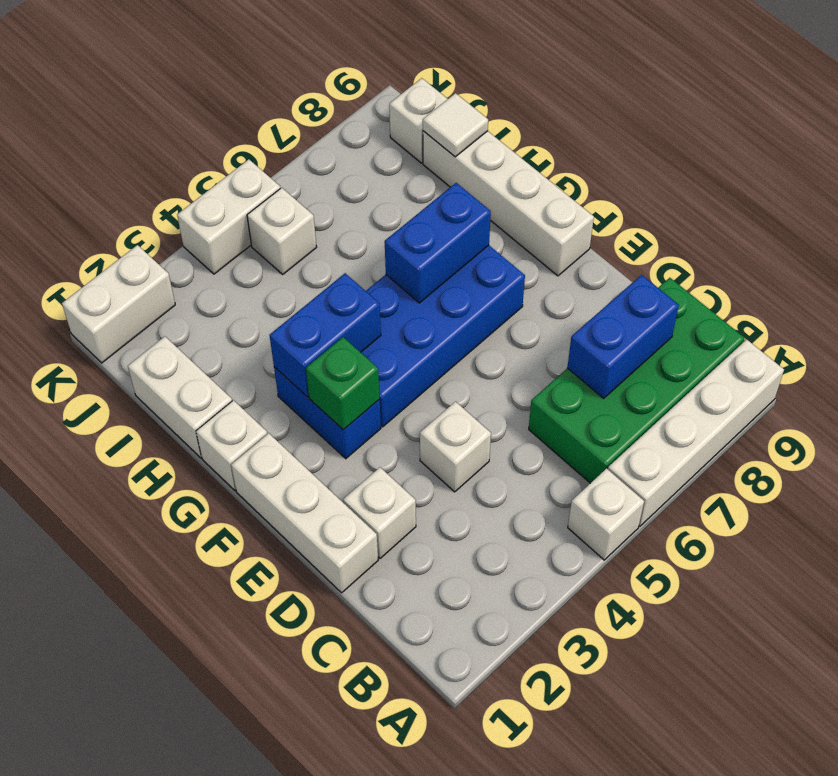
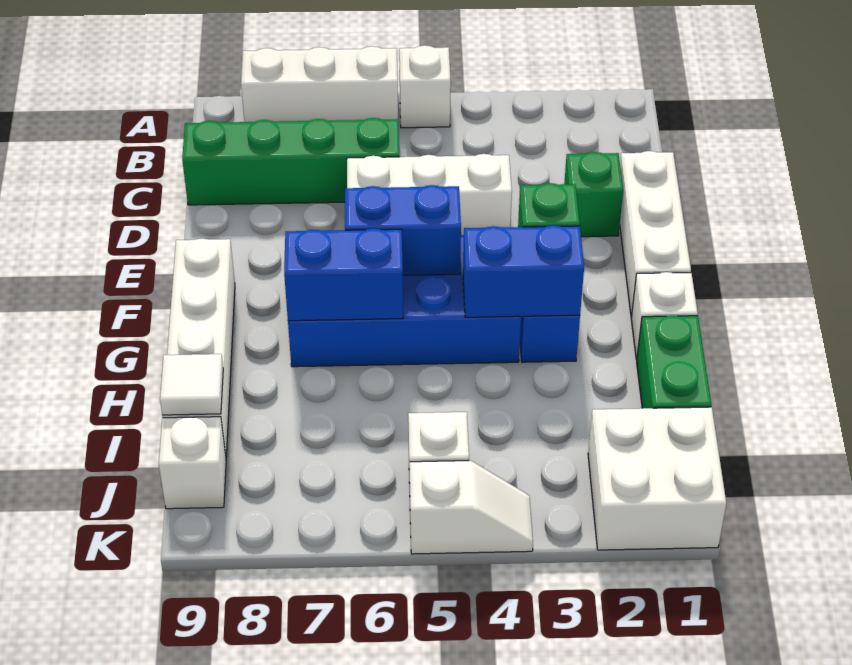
white brick A6:A9 level 1 -> white brick A6:A8 level 1
green brick B6:C9 level 1 -> green brick C6:C9 level 1
blue brick C7:C8 level 2 -> blue brick F5:F6 level 2
white brick D2 level 1 -> green brick D2 level 1
white brick D4 level 1 -> white brick D4:D6 level 1
white brick H1:I1 level 1 -> green brick H1:I1 level 1
white brick K1:K2 level 1 -> white brick J1:K2 level 1
white brick K4:K5 level 1 -> white slope K4:K5 level 1 top 5

